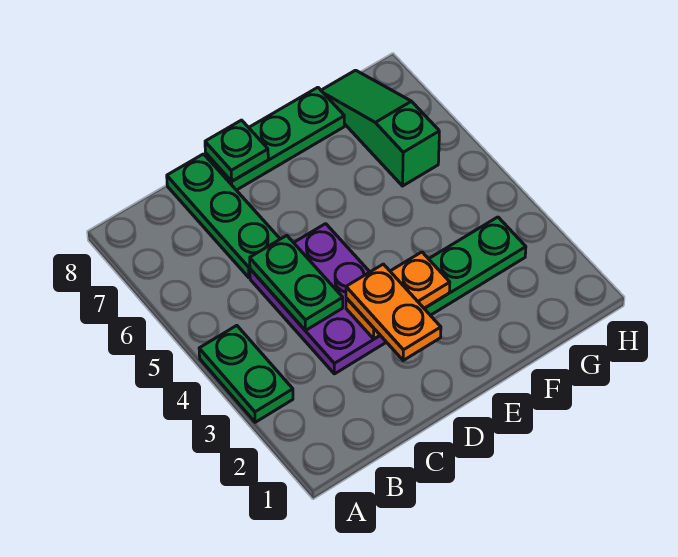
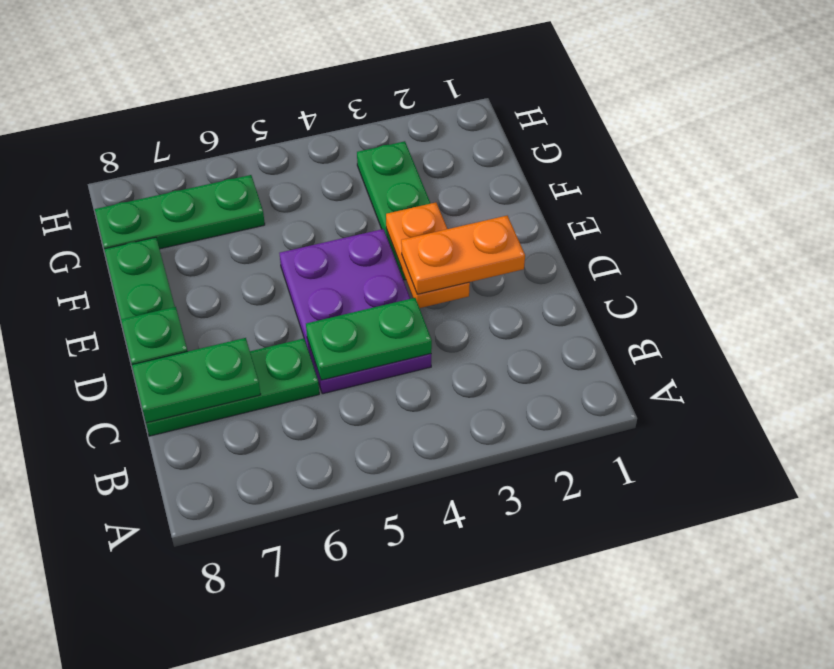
green plate A3:A4 level 1 -> green plate C7:C8 level 2
purple plate C3:D5 level 1 -> purple plate C4:E5 level 1
green slope G6:G8 level 1 top 6 -> green plate G6:G8 level 1

